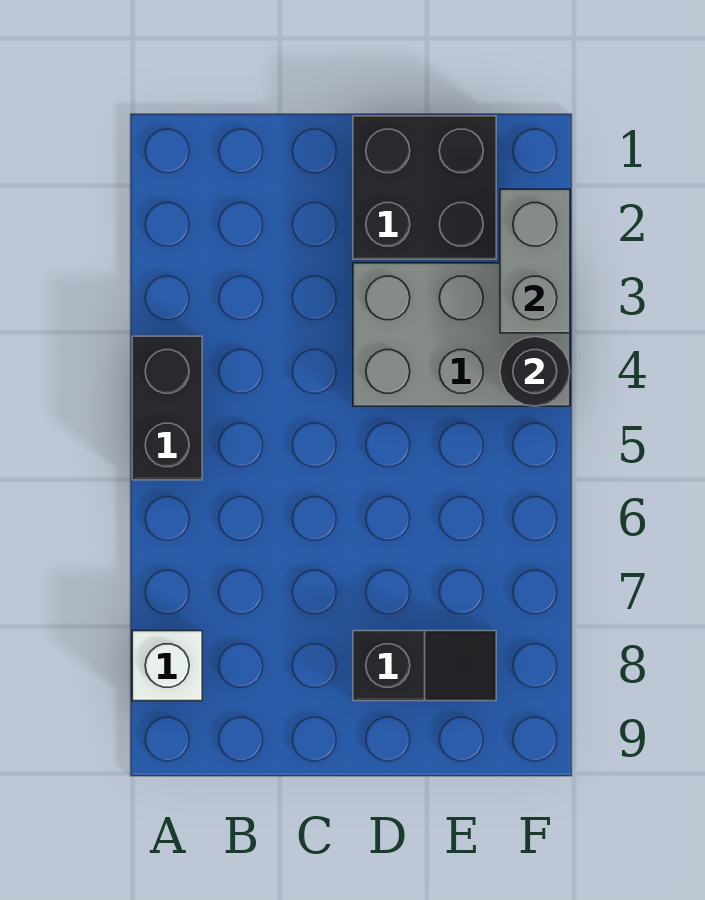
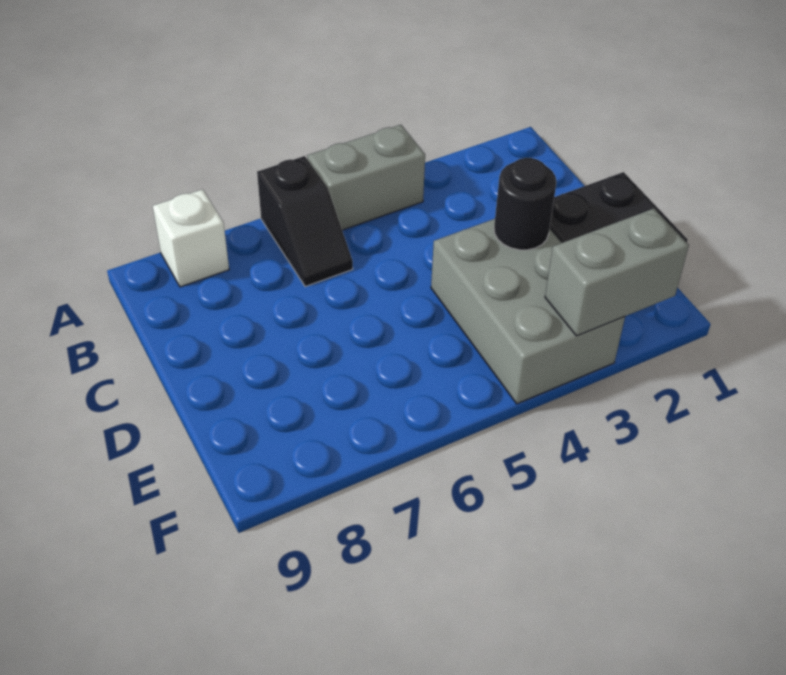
black brick A4:A5 level 1 -> grey brick A4:A5 level 1
black slope D8:E8 level 1 top D -> black slope A6:B6 level 1 top A
black round brick F4 level 2 -> black round brick D3 level 2

